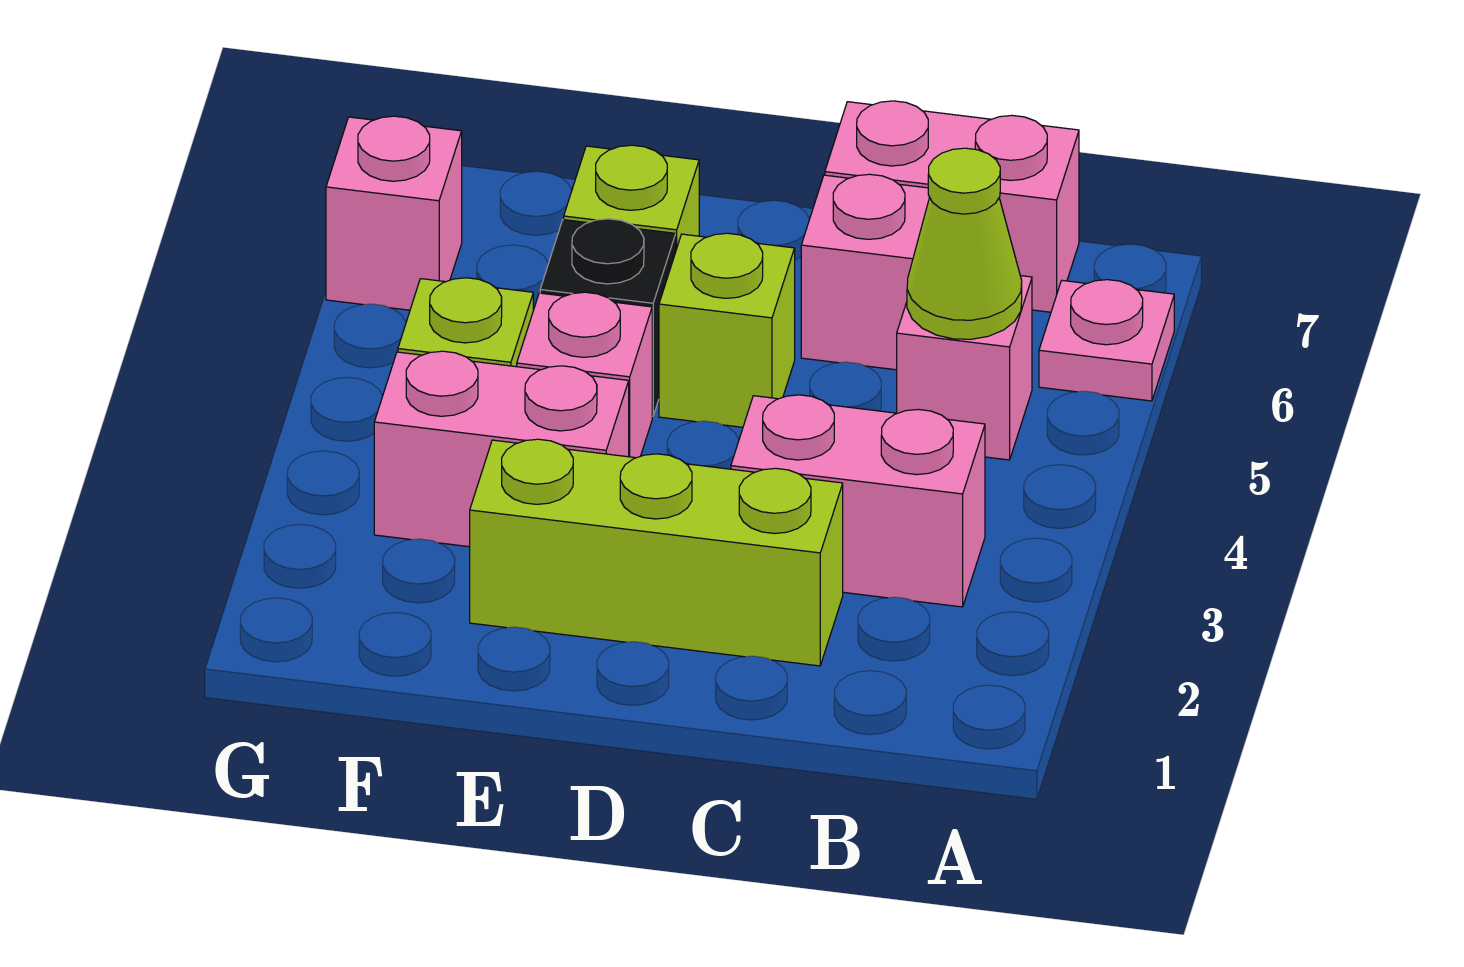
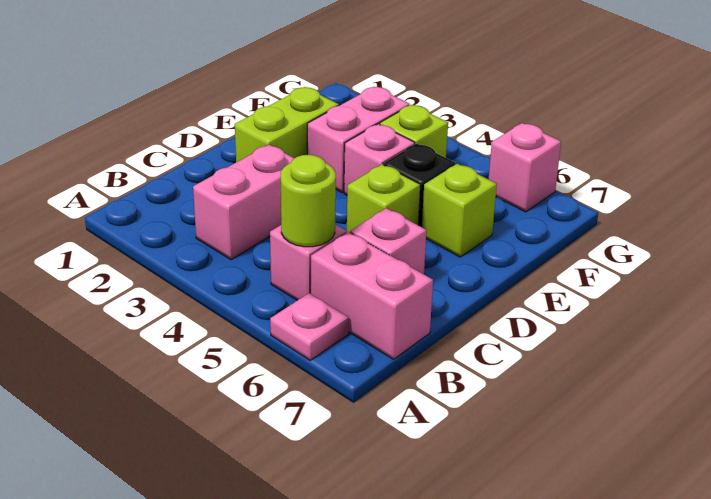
lime cone B5 level 2 -> lime round brick B5 level 2
pink brick B7:C7 level 1 -> pink brick B6:B7 level 1
lime brick C2:E2 level 1 -> lime brick D2:E2 level 1

